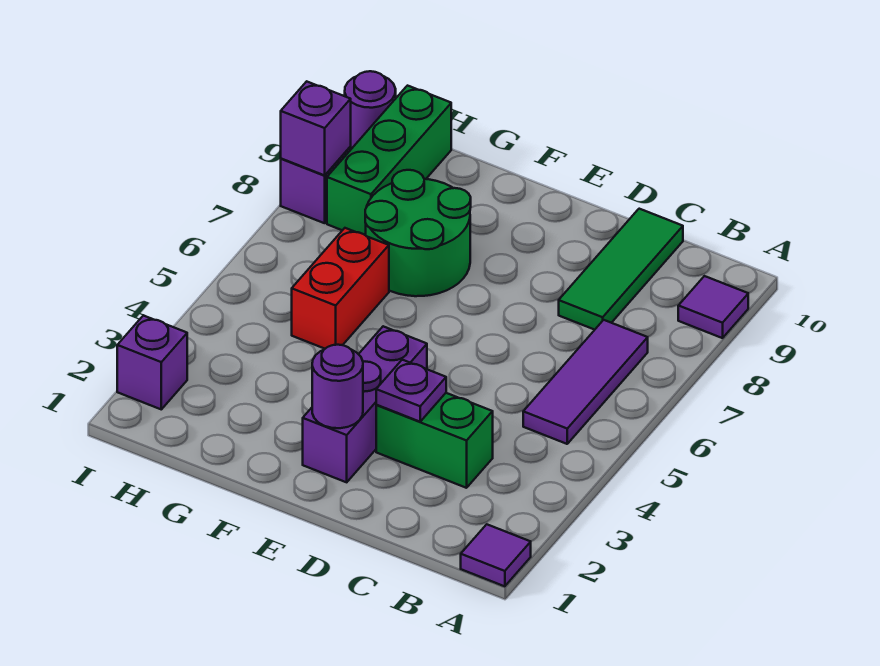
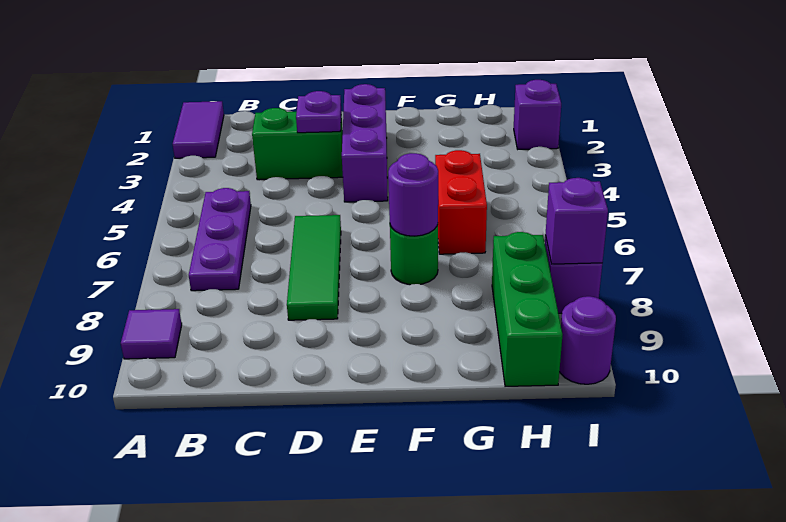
purple tile A1 level 1 -> purple tile A1:A2 level 1
purple tile B5:B7 level 1 -> purple plate B5:B7 level 1
green tile C8:C10 level 1 -> green tile D6:D8 level 1
purple round brick E2 level 2 -> purple round brick F7 level 2
green round brick F7:G8 level 1 -> green round brick F7 level 1

